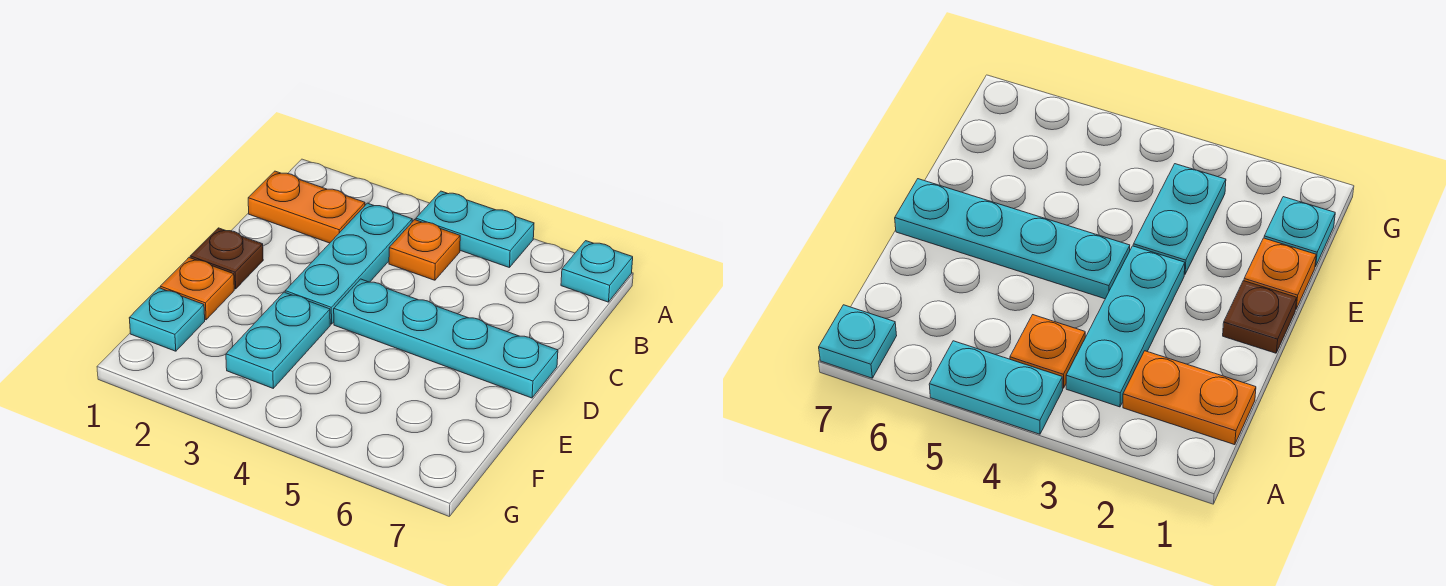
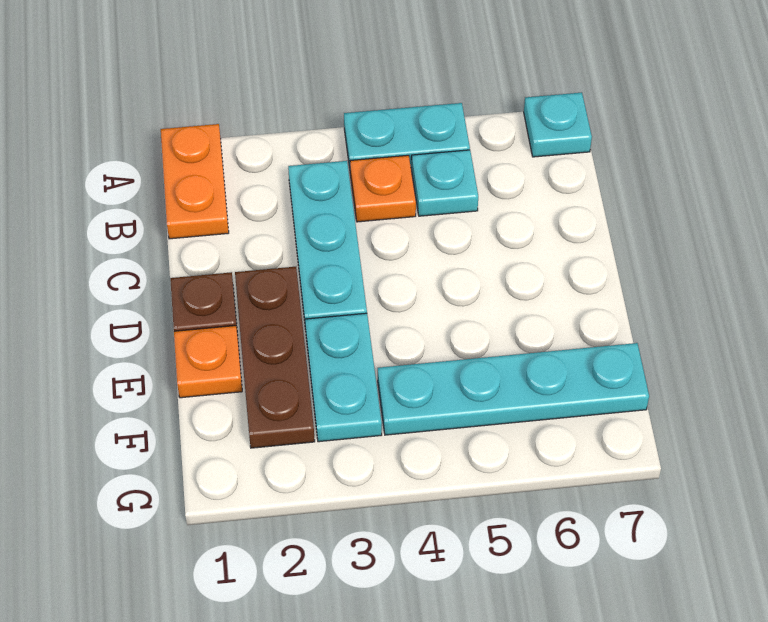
orange plate B1:B2 level 1 -> orange plate A1:B1 level 1
none -> brown plate D2:F2 level 1
cyan plate D4:D7 level 1 -> cyan plate F4:F7 level 1
cyan plate F1 level 1 -> cyan plate B5 level 1

